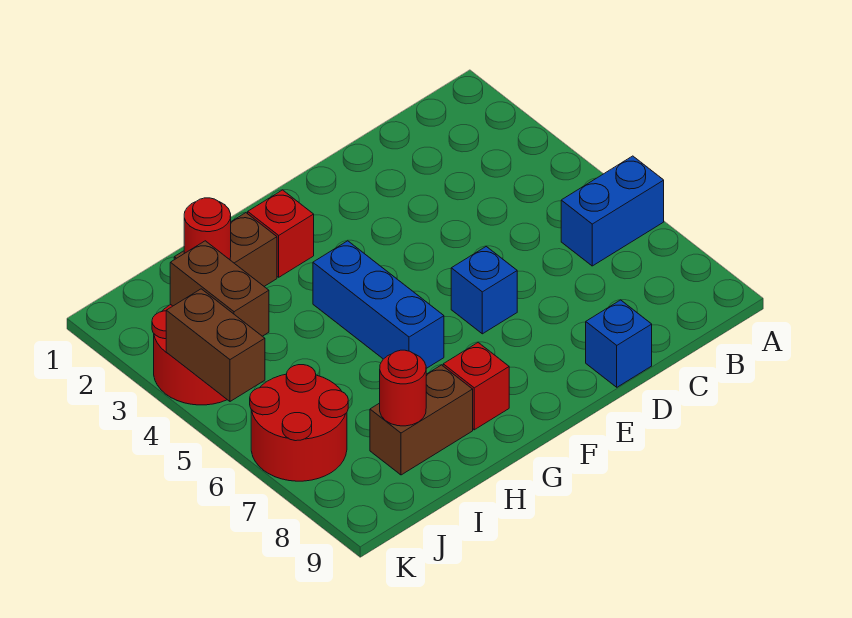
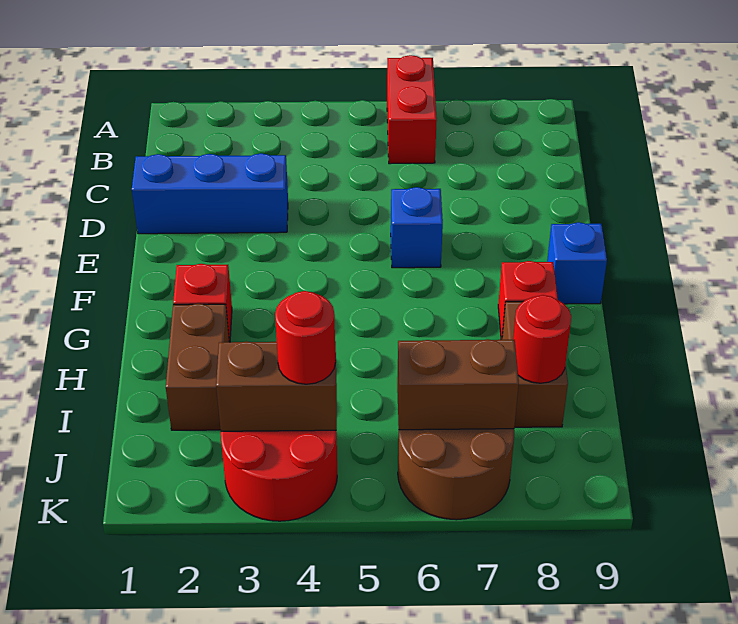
blue brick A6:B6 level 1 -> red brick A6:B6 level 1
blue brick D9 level 1 -> blue brick F9 level 1
blue brick G4:G6 level 1 -> blue brick D1:D3 level 1
red round brick I2 level 2 -> red round brick J4 level 3
red round brick J6:K7 level 1 -> brown round brick J6:K7 level 1
brown brick K4:K5 level 2 -> brown brick J6:J7 level 2

